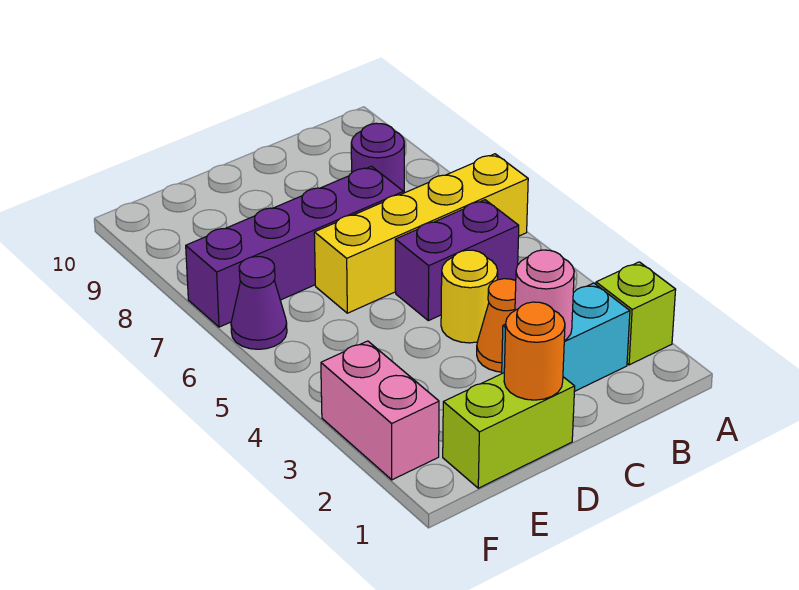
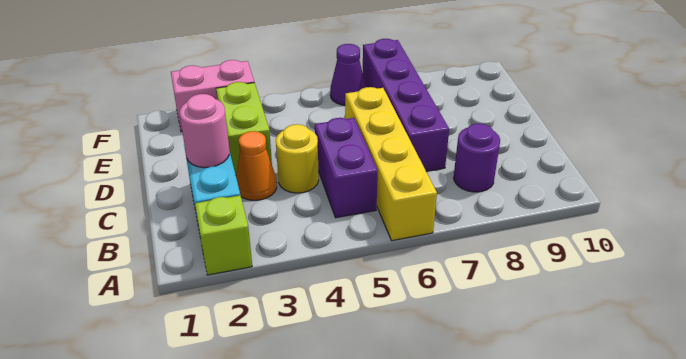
lime brick D1:E1 level 1 -> lime brick D3:E3 level 1
orange round brick D1 level 2 -> none

